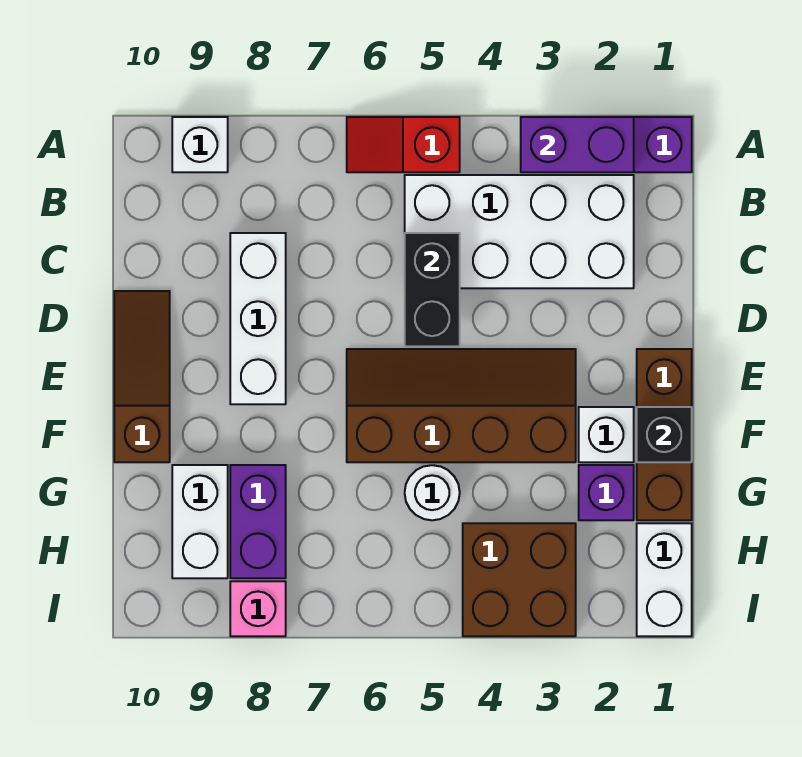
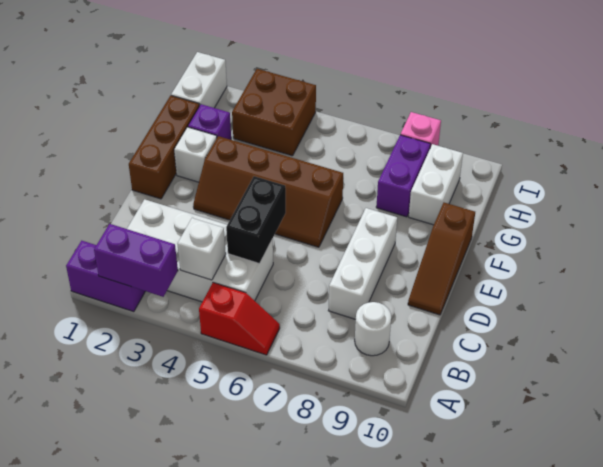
white brick A9 level 1 -> white brick B4 level 2
black brick F1 level 2 -> none
white round brick G5 level 1 -> white round brick B9 level 1

